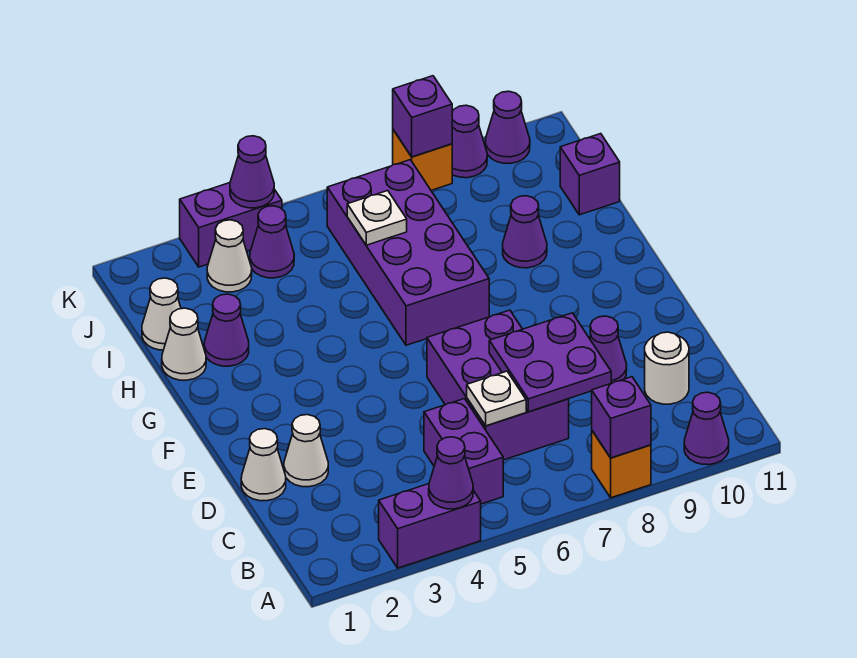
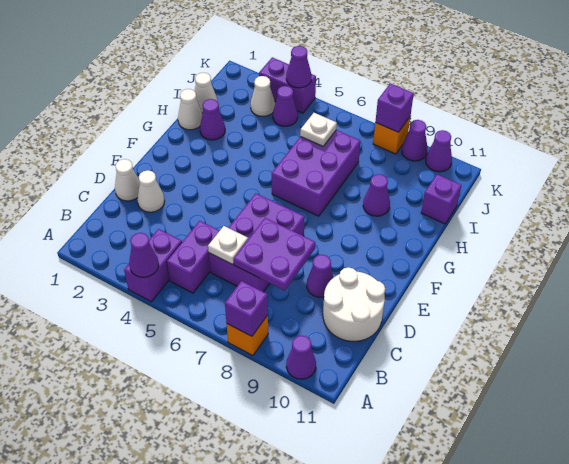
purple brick A3:A4 level 1 -> purple brick A4:B4 level 1
white round brick C10 level 1 -> white round brick C10:D11 level 1
purple brick G6:J7 level 1 -> purple brick G6:I7 level 1

